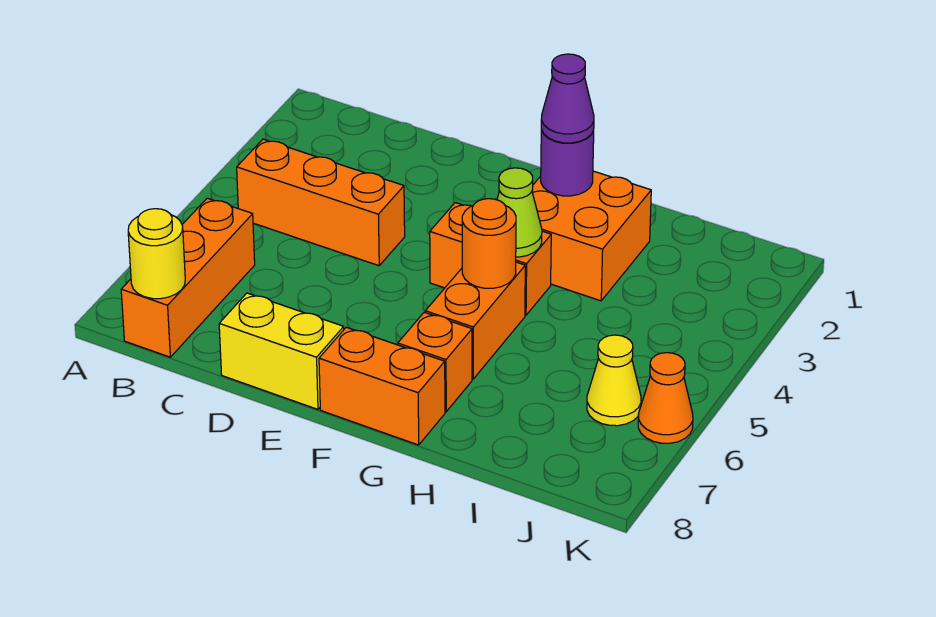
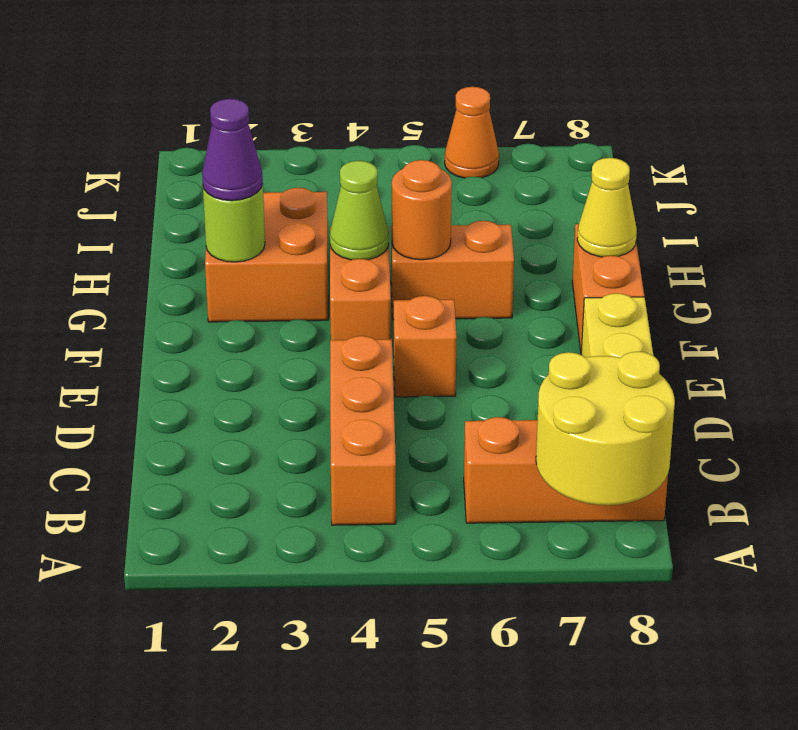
yellow round brick B8 level 2 -> yellow round brick A7:B8 level 2
purple round brick G2 level 2 -> lime round brick G2 level 2
orange brick G7 level 1 -> orange brick E5 level 1
yellow cone J6 level 1 -> yellow cone G8 level 2

